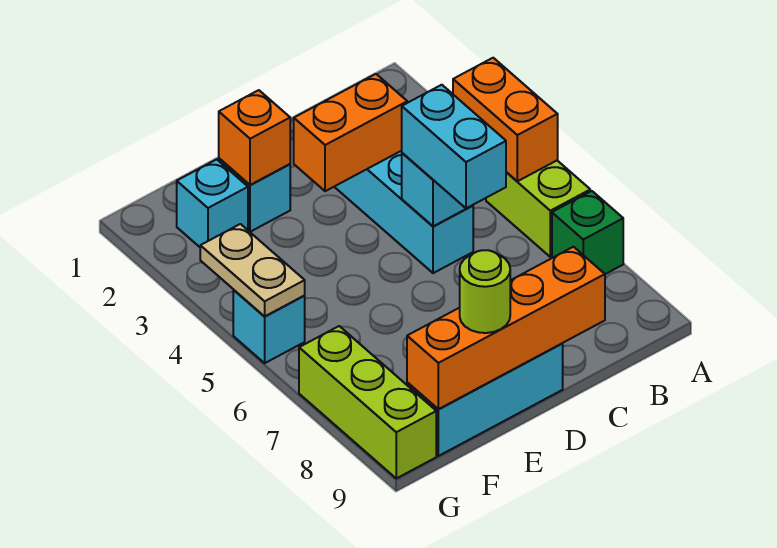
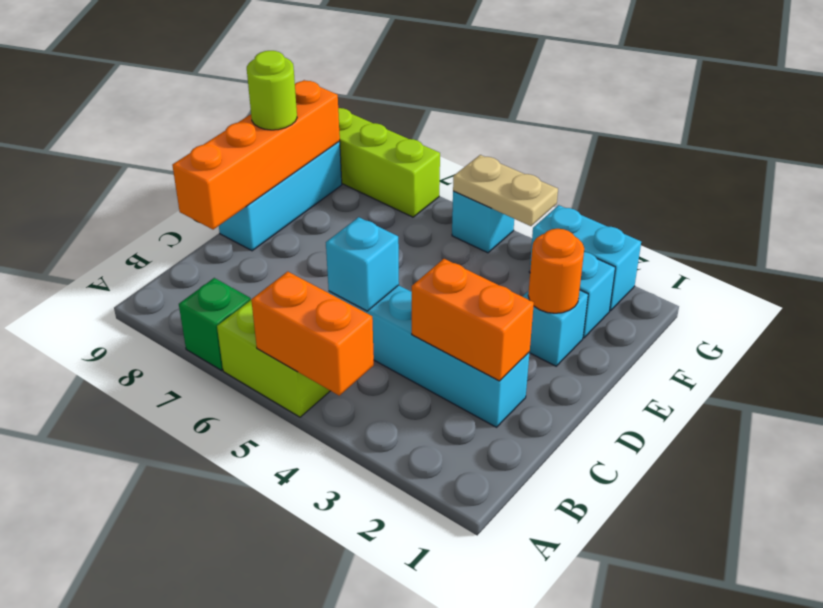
orange brick C3:D3 level 2 -> orange brick C2:C3 level 2
cyan brick C5:C6 level 3 -> cyan brick G2:G3 level 1
orange brick E2 level 2 -> orange round brick E2 level 2

